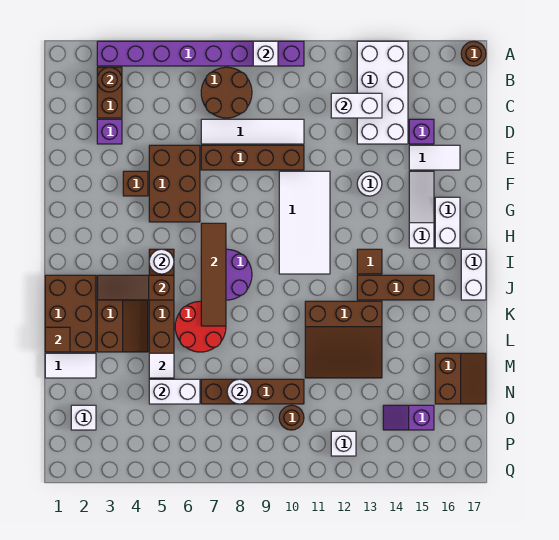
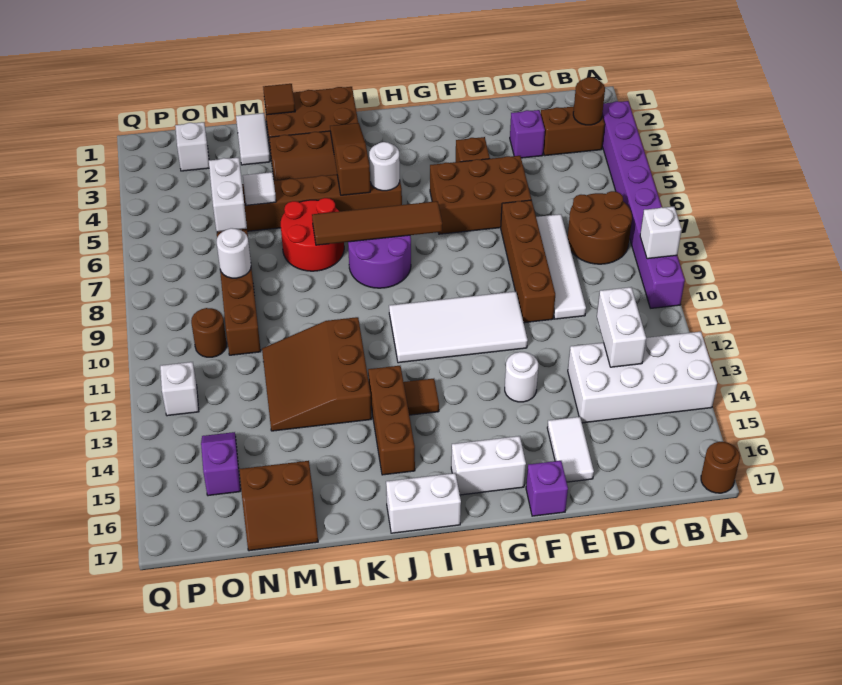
purple brick D15 level 1 -> purple brick F17 level 1
white slope F15:H15 level 1 top H -> none

